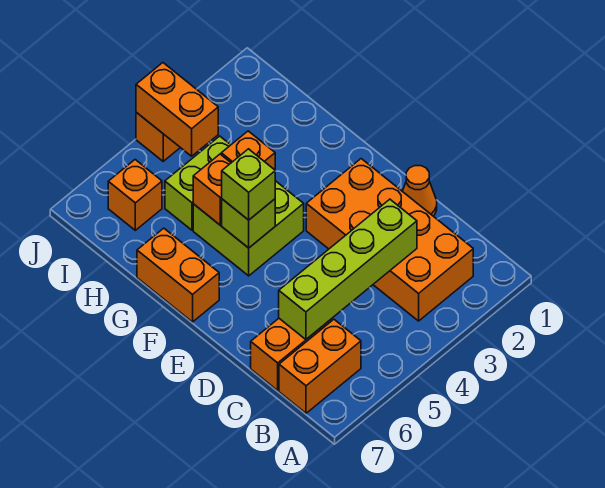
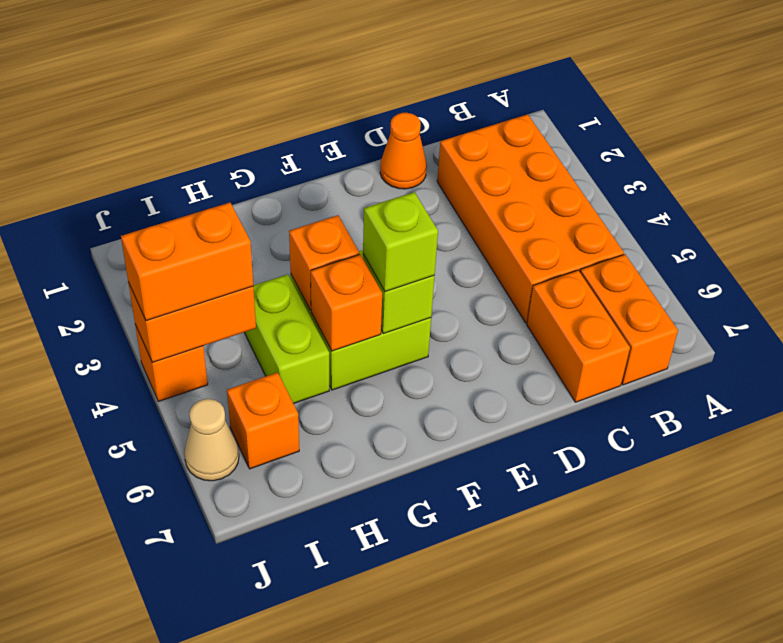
orange brick B2:E3 level 1 -> orange brick B2:C5 level 1
lime brick C3:C6 level 2 -> none
orange brick F7:G7 level 1 -> orange brick I4:J4 level 3
none -> tan cone J6 level 1

